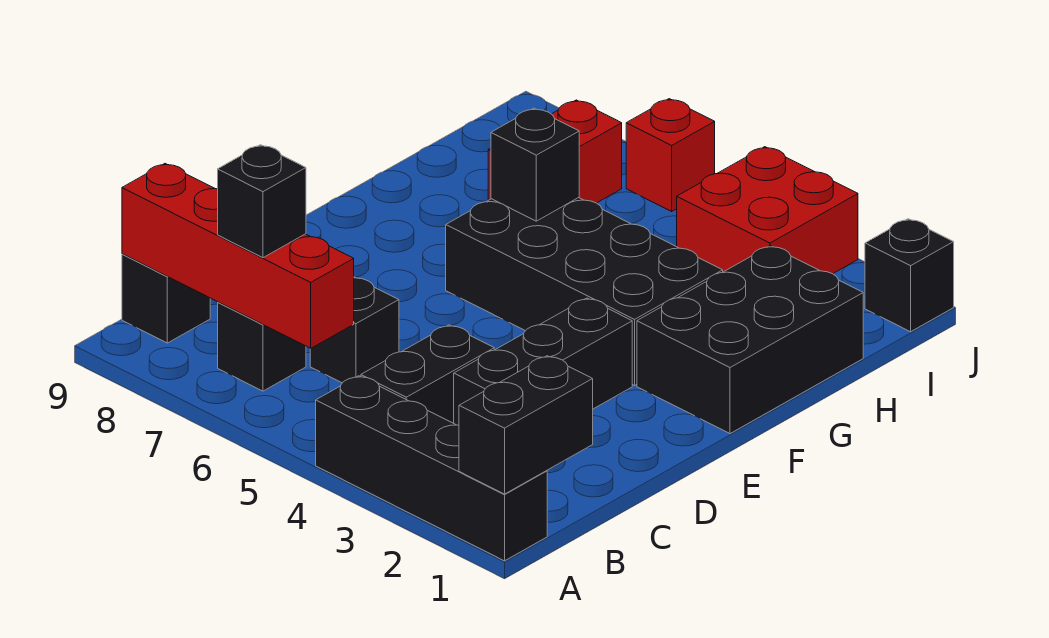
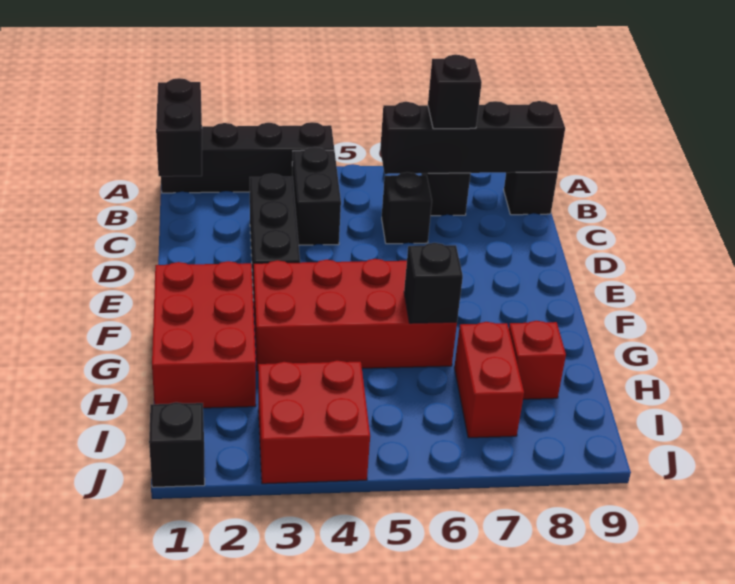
red brick B6:B9 level 2 -> black brick B6:B9 level 2
black brick F1:H2 level 1 -> red brick F1:H2 level 1
black brick F3:G6 level 1 -> red brick F3:G6 level 1
red brick J6 level 1 -> red brick H8 level 1

